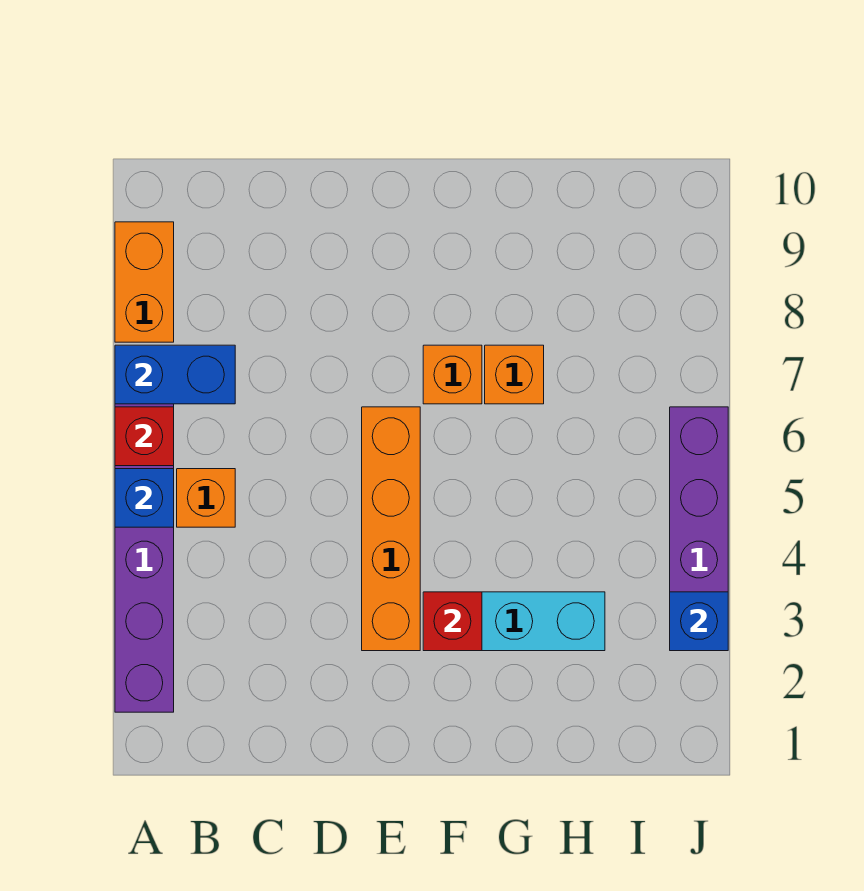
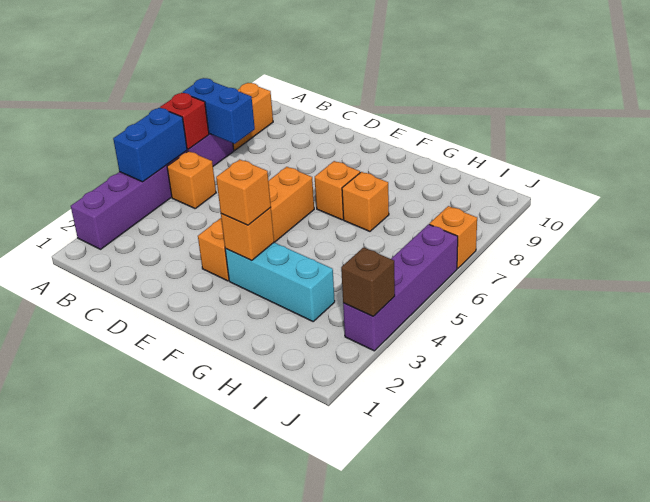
blue brick A5 level 2 -> blue brick A4:A5 level 2
red brick F3 level 2 -> orange brick F3 level 2
none -> orange brick F3 level 3
blue brick J3 level 2 -> brown brick J3 level 2
none -> orange brick J7 level 1

